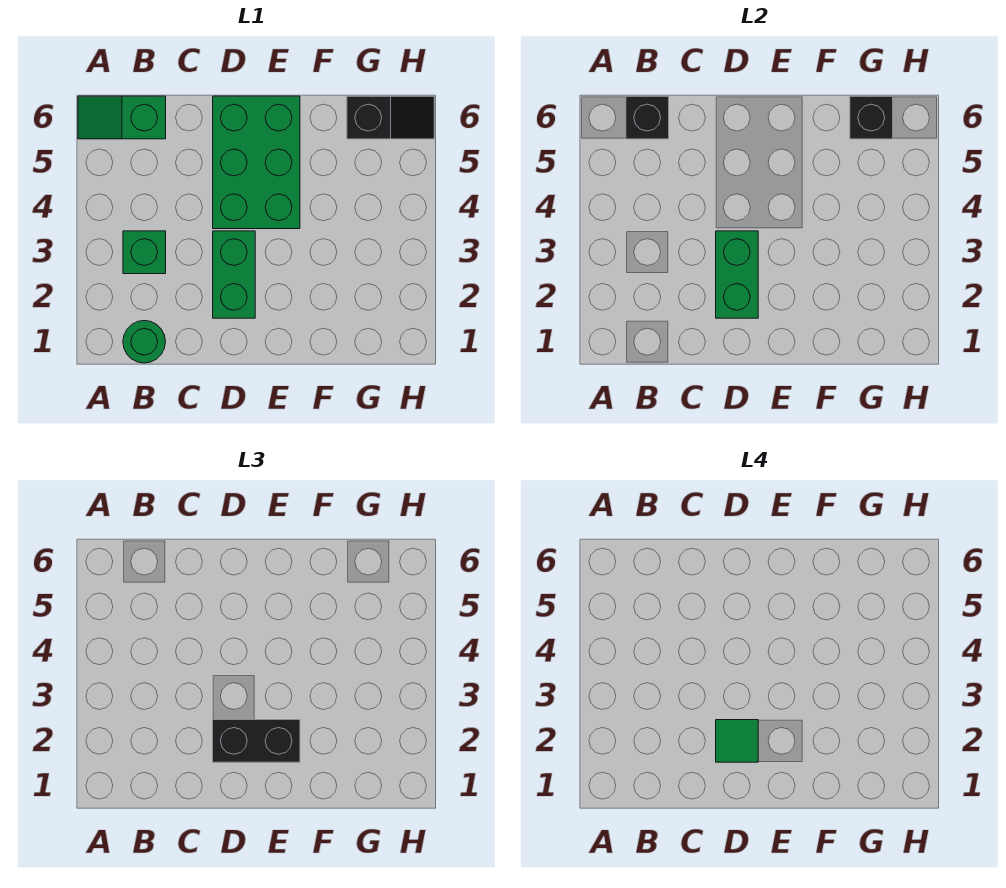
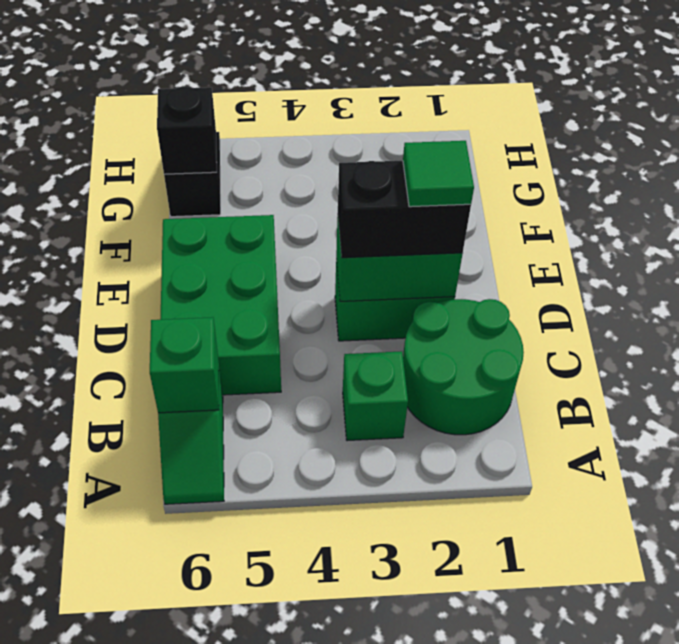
green round brick B1 level 1 -> green round brick B1:C2 level 1
black brick B6 level 2 -> green brick B6 level 2
black brick D2:E2 level 3 -> black brick D2:D3 level 3
green brick D4:E6 level 1 -> green brick C5:E6 level 1

